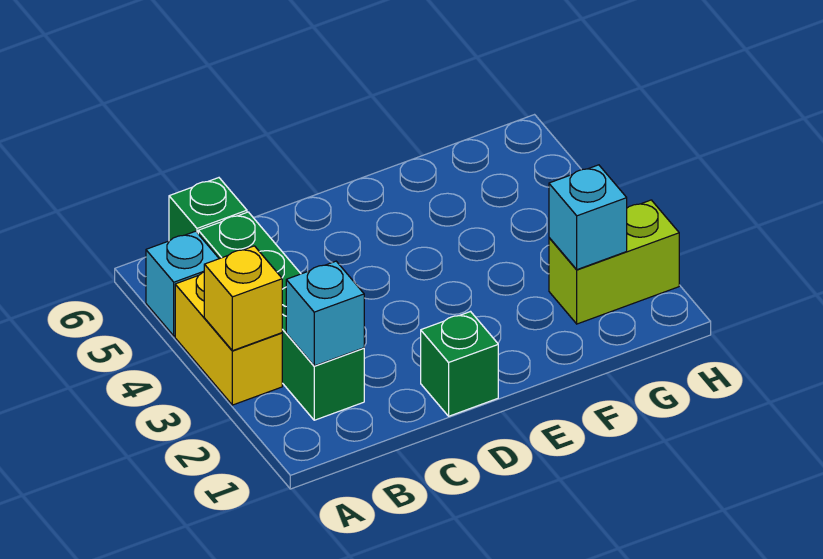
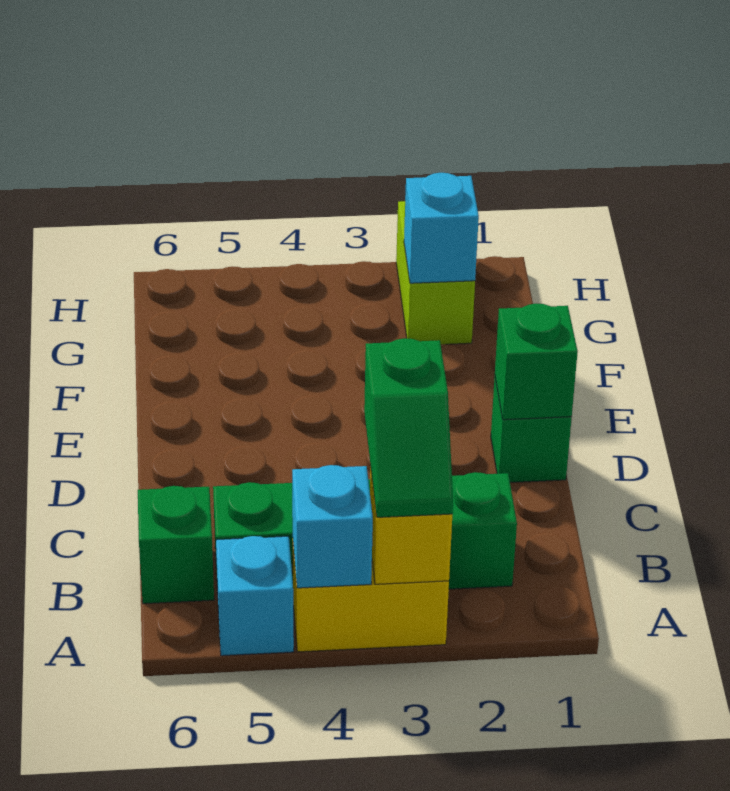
none -> green slope A3:B3 level 3 top B
cyan brick B2 level 2 -> cyan brick A4 level 2
none -> green brick D1 level 2

